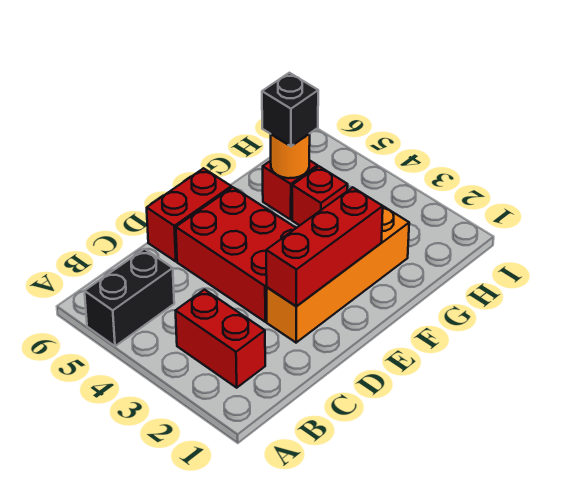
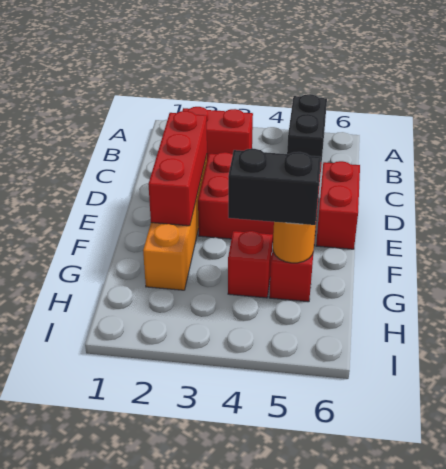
black brick G5 level 3 -> black brick G4:G5 level 3

